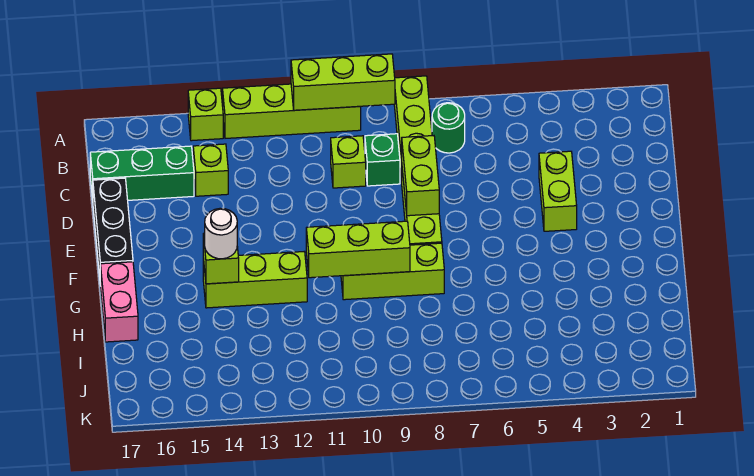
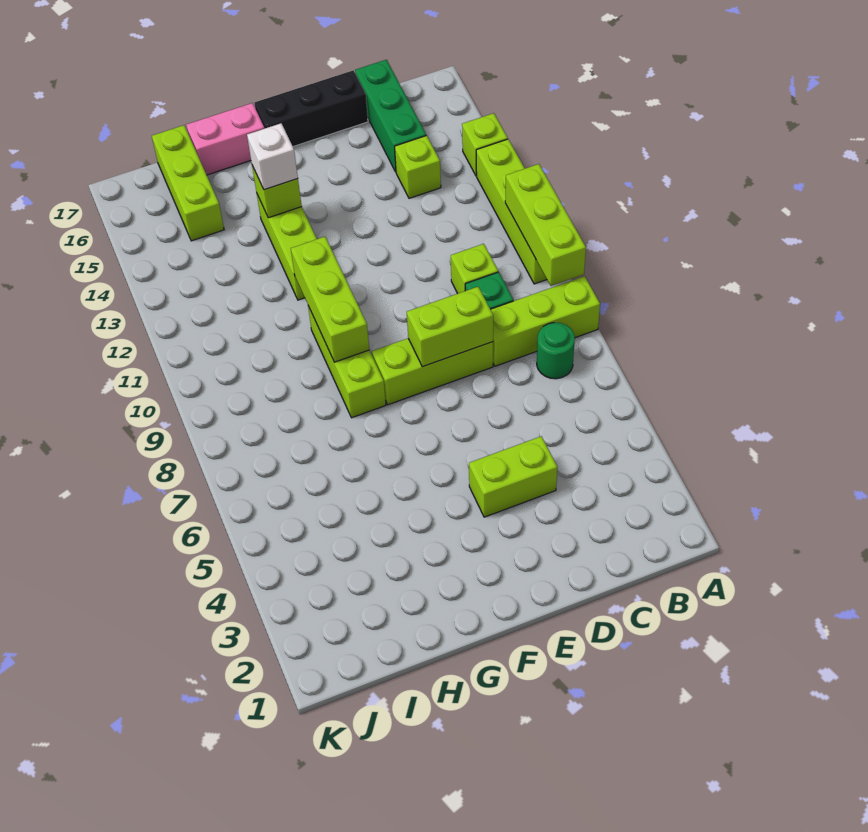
white round brick G14 level 3 -> white brick G14 level 3
none -> lime brick I15:I17 level 1

